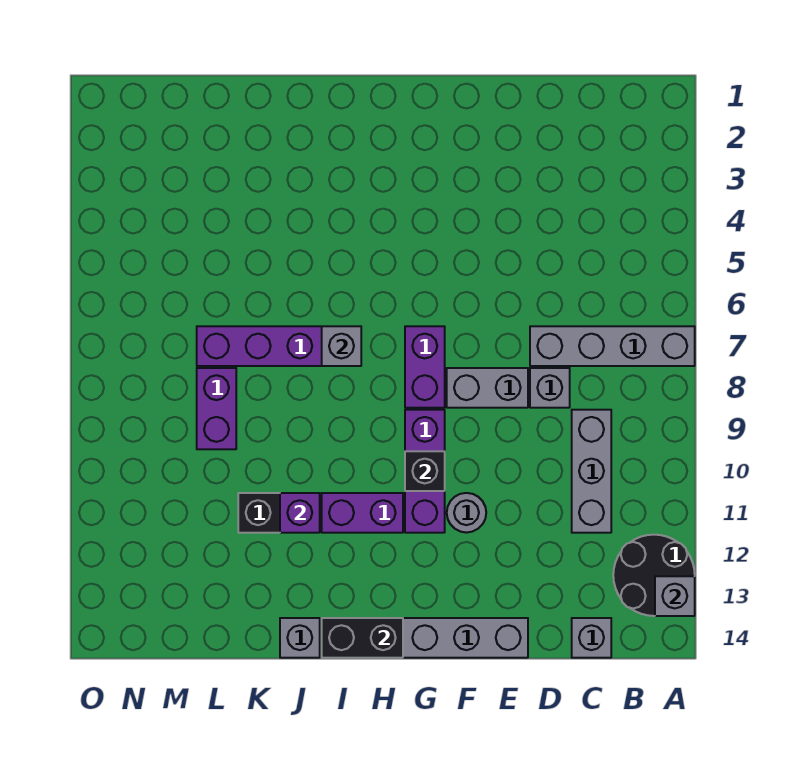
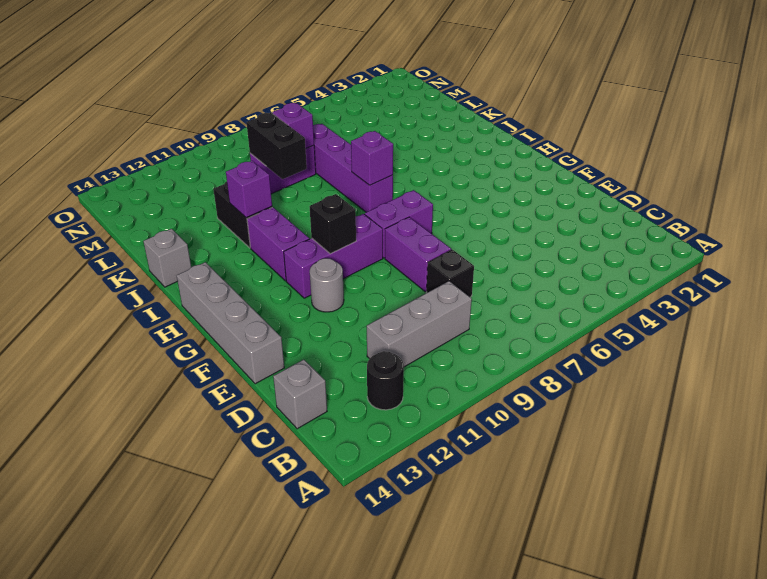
grey brick A7:D7 level 1 -> none
black round brick A12:B13 level 1 -> black round brick B12 level 1
grey brick A13 level 2 -> none
grey brick D8 level 1 -> black brick D8 level 1
grey brick E8:F8 level 1 -> purple brick E8:F8 level 1
black brick H14:I14 level 2 -> black brick K9:L9 level 2
grey brick I7 level 2 -> purple brick I7 level 2
none -> purple brick L8 level 2

